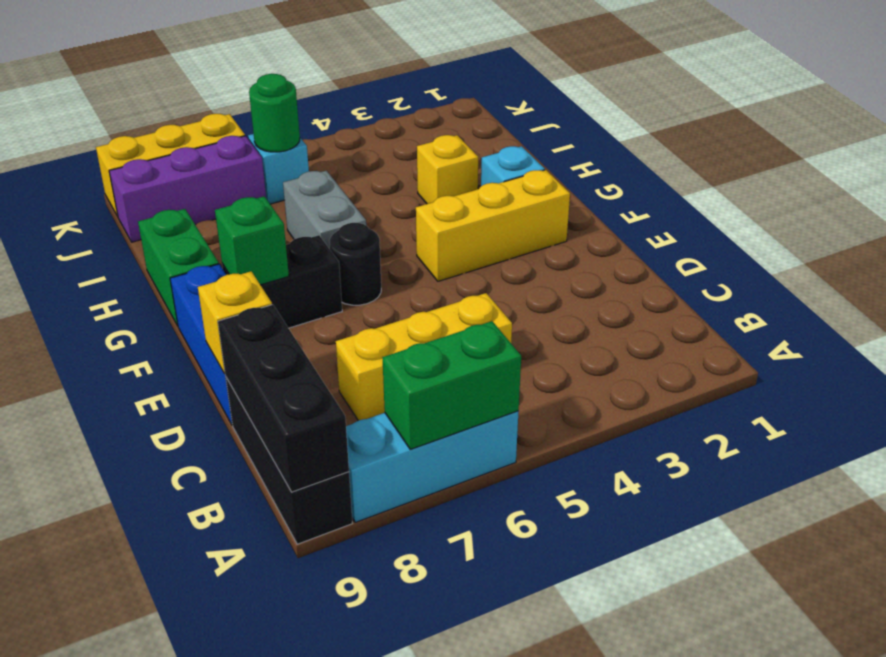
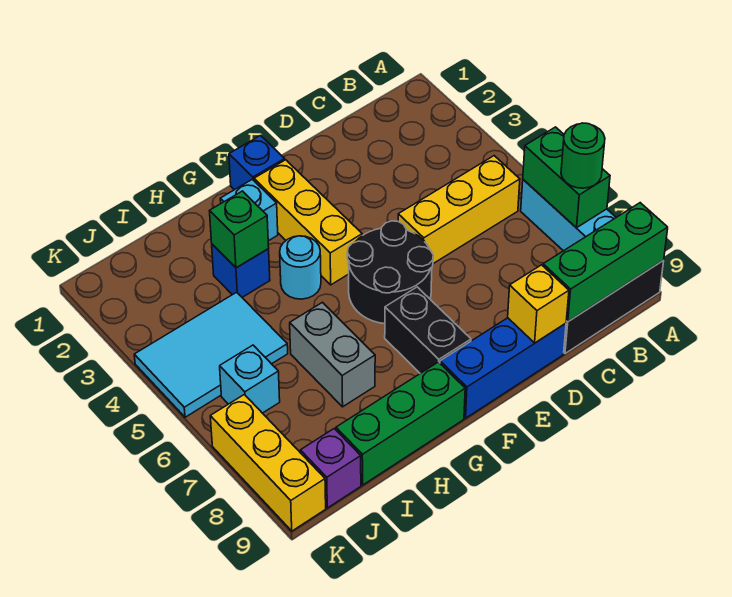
black brick A9:C9 level 2 -> green brick A9:C9 level 2
yellow brick C5:C7 level 1 -> yellow brick B5:D5 level 1
none -> blue brick F1 level 1
black round brick F6 level 1 -> black round brick E5:F6 level 1
green brick F8 level 2 -> green brick H3 level 2
none -> cyan round brick G4 level 1
grey brick G6:H6 level 1 -> grey brick H6:H7 level 1
green brick G9:H9 level 1 -> green brick G9:I9 level 1
yellow brick H3 level 1 -> blue brick H3 level 1
none -> cyan tile I4:K5 level 1
green round brick J6 level 2 -> green round brick A7 level 3
purple brick J7:J9 level 1 -> purple brick J9 level 1

